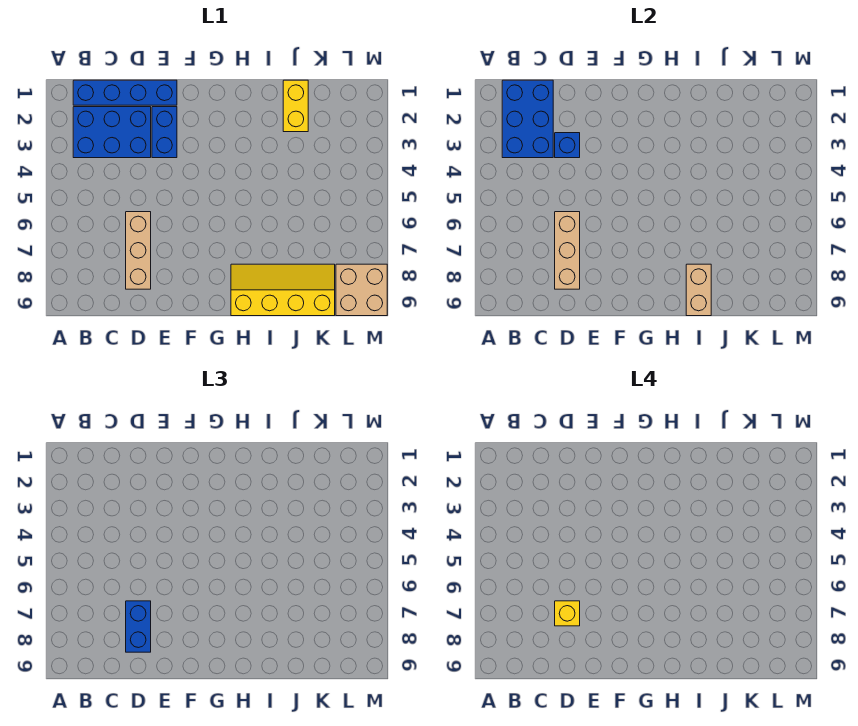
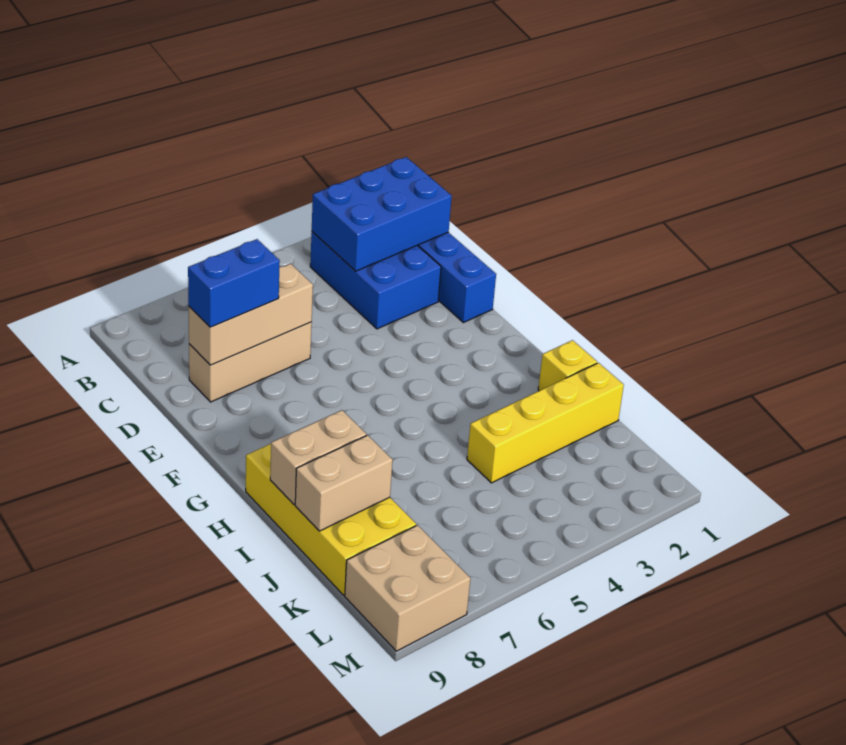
blue brick D3 level 2 -> none
yellow brick D7 level 4 -> yellow brick I1 level 1
blue brick E2:E3 level 1 -> none
yellow slope H8:K9 level 1 top 9 -> yellow brick H8:K9 level 1
yellow brick J1:J2 level 1 -> yellow brick J1:J4 level 1
none -> tan brick J8:J9 level 2

